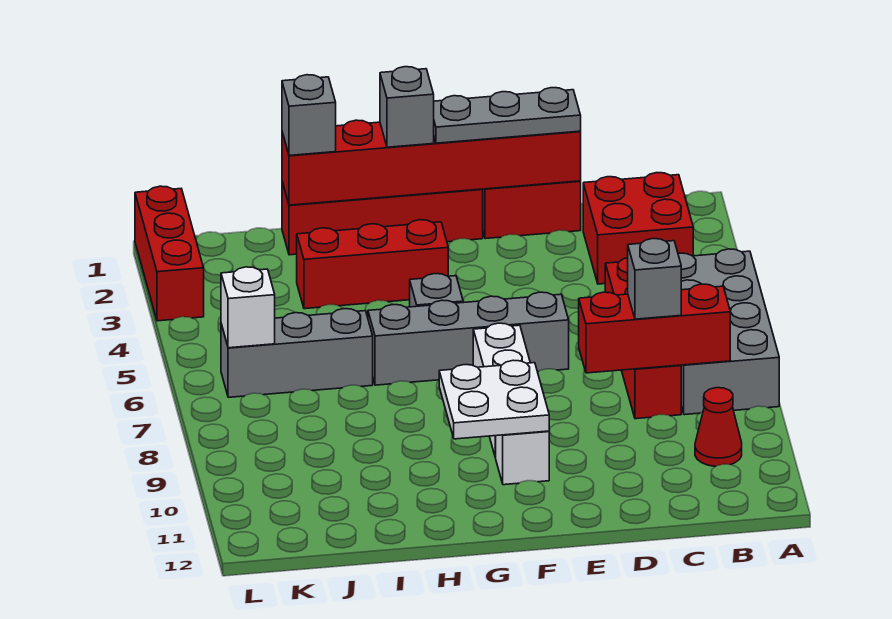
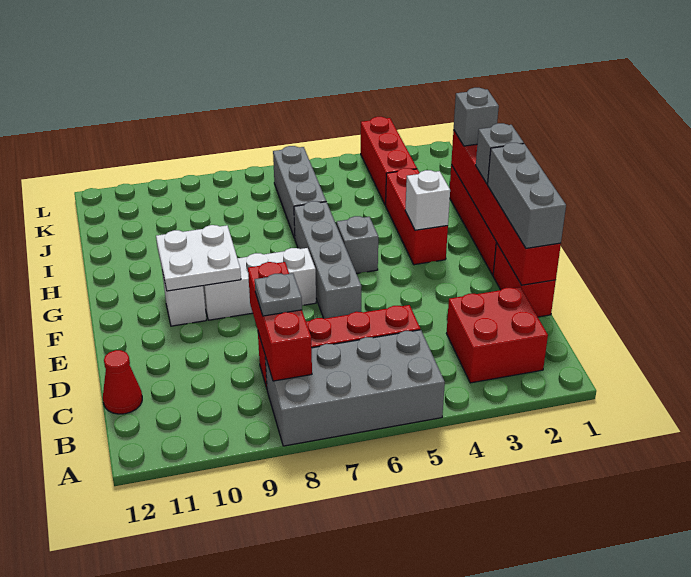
red cone B10 level 1 -> red cone C12 level 1
grey brick C8 level 3 -> grey plate C8 level 3
grey plate D1:F1 level 3 -> grey brick D1:F1 level 3
white brick K6 level 2 -> white brick G3 level 2
red brick L1:L3 level 1 -> red brick J3:L3 level 1

